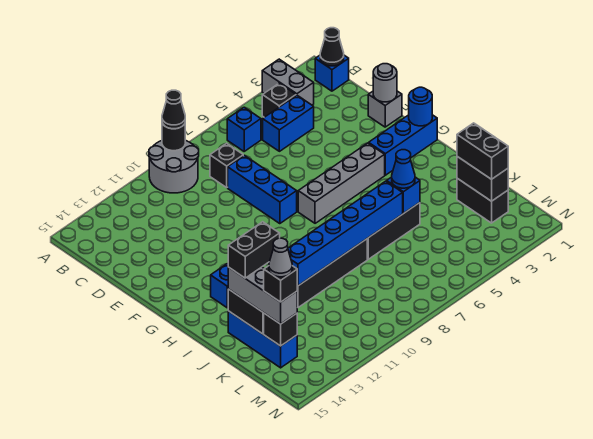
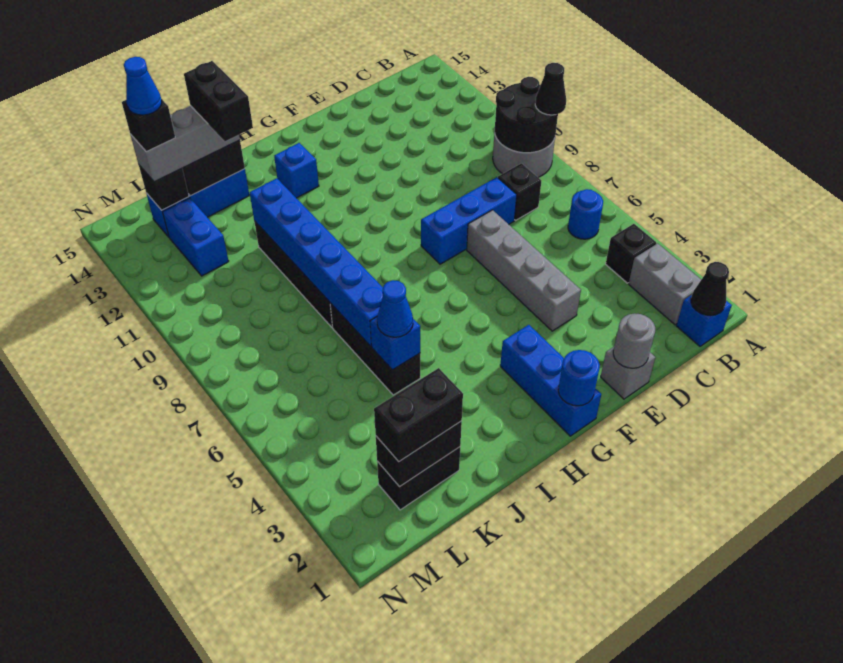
grey brick A3:B3 level 1 -> grey brick B2:B3 level 1
black round brick A9 level 2 -> black round brick A9:B10 level 2
blue brick B6 level 1 -> blue round brick B6 level 1
blue brick C4:C5 level 1 -> blue brick L12:L13 level 1
grey brick G4:G7 level 1 -> grey brick E4:E7 level 1
grey cone L14 level 5 -> blue cone L14 level 5

